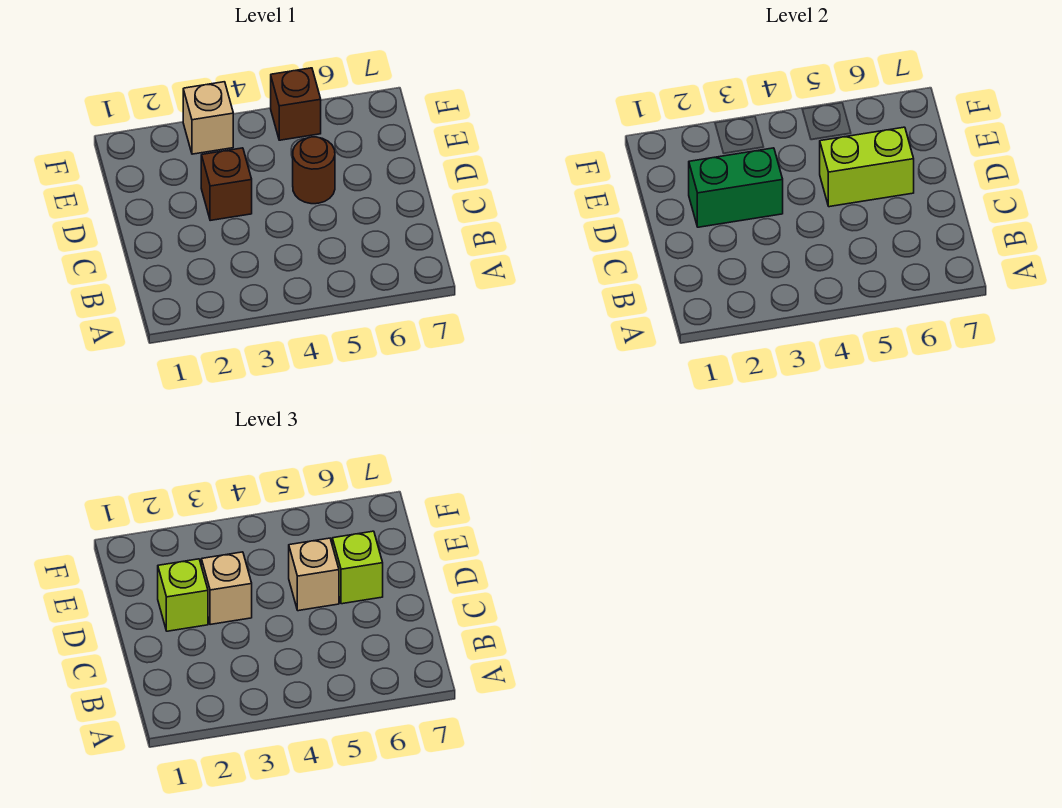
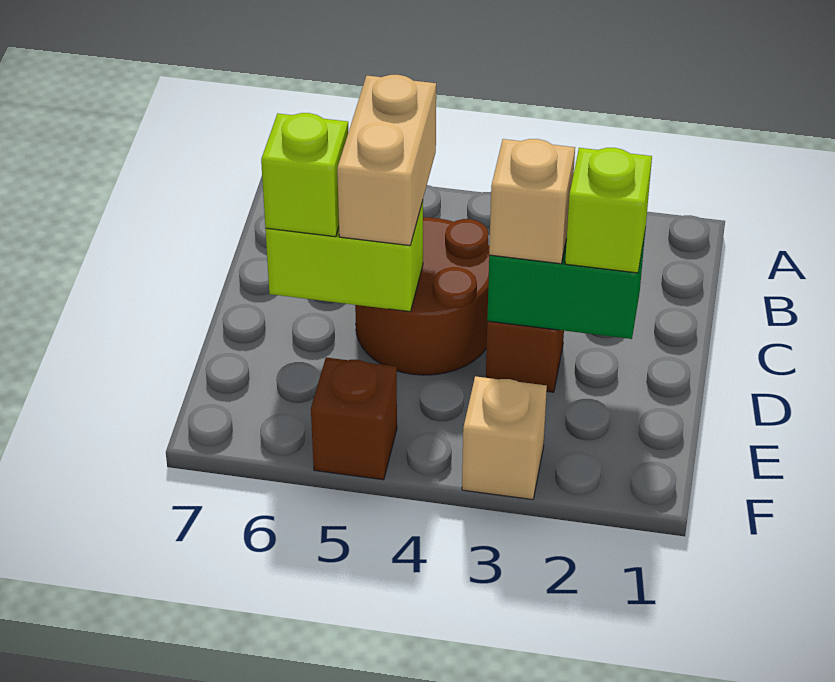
brown round brick D5 level 1 -> brown round brick C4:D5 level 1
tan brick D5 level 3 -> tan brick C5:D5 level 3

